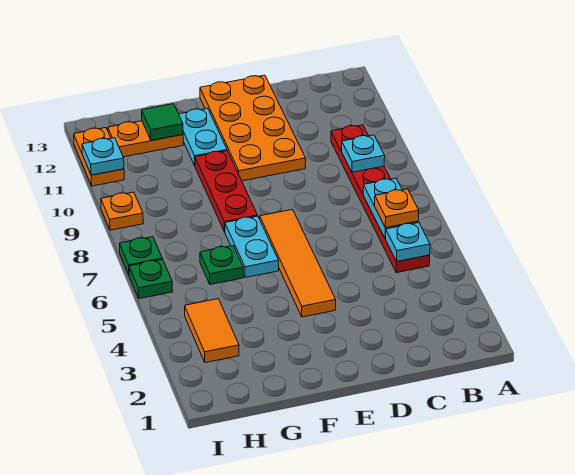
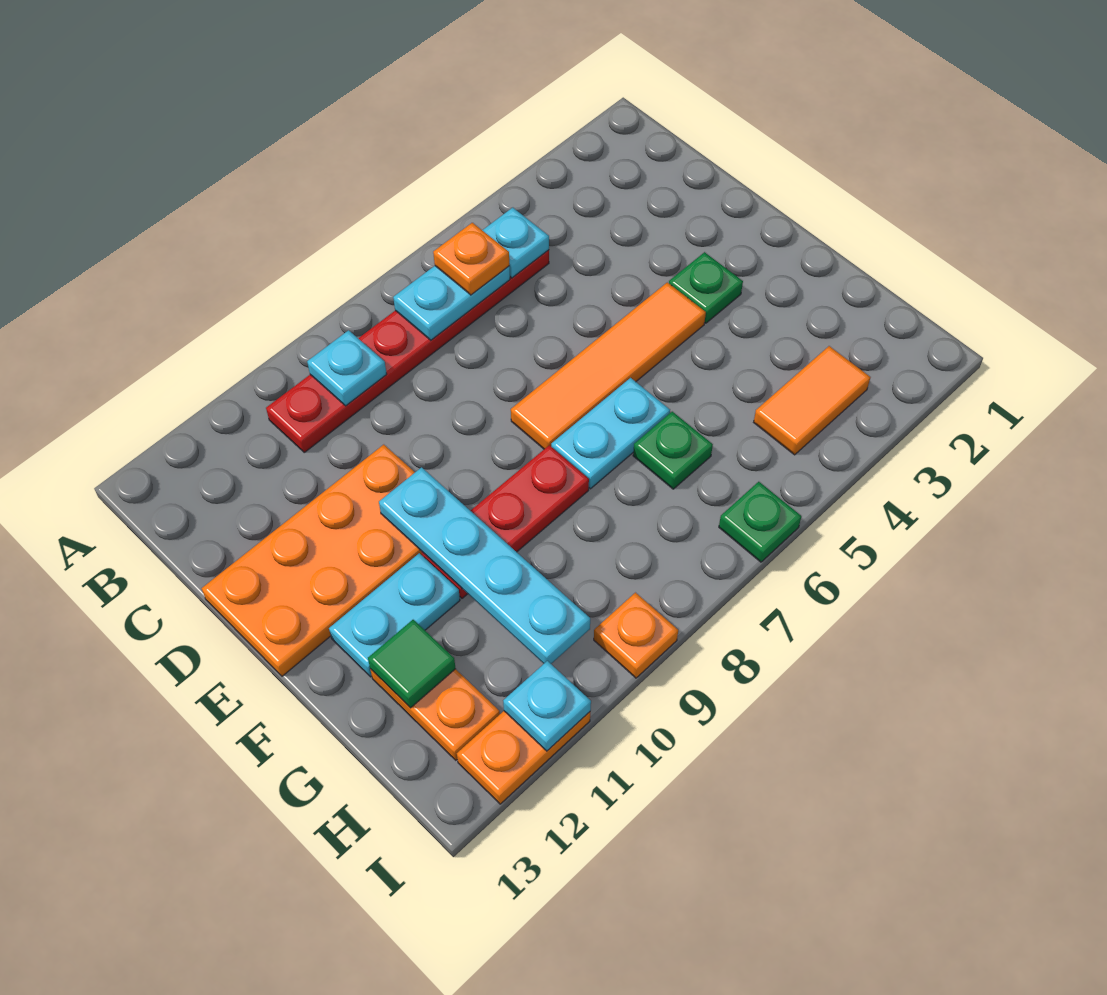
none -> cyan plate E10:H10 level 2
green plate I7 level 1 -> green plate E3 level 1

